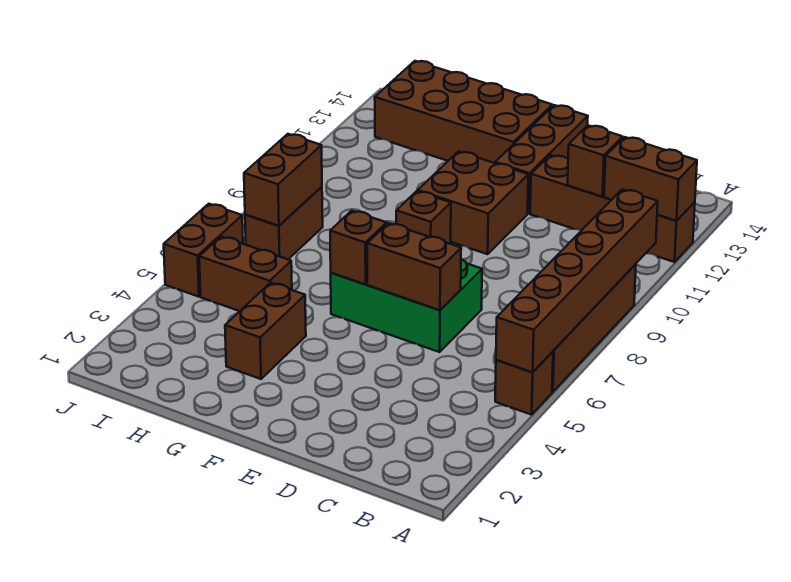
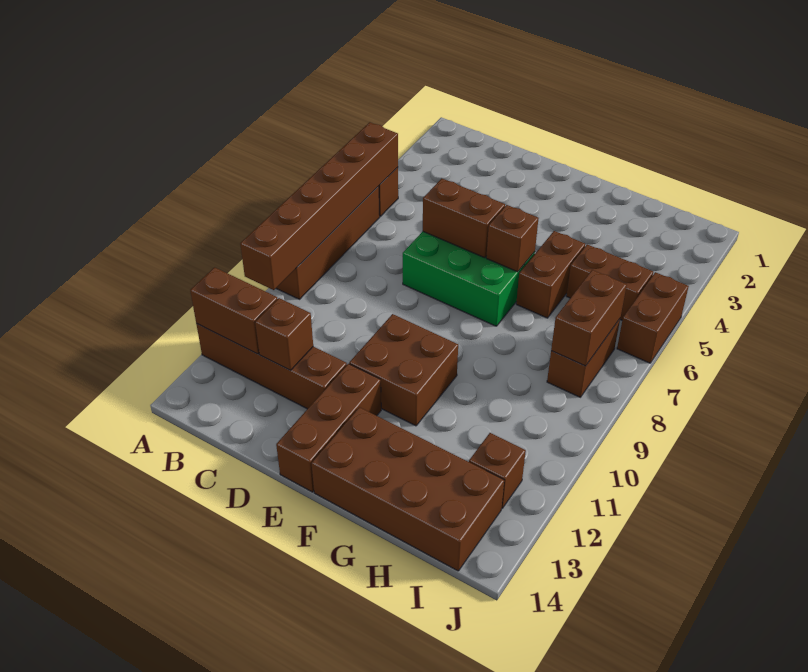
brown brick F9 level 1 -> brown brick I12 level 1
brown brick G3:G4 level 1 -> brown brick G5:G6 level 1

